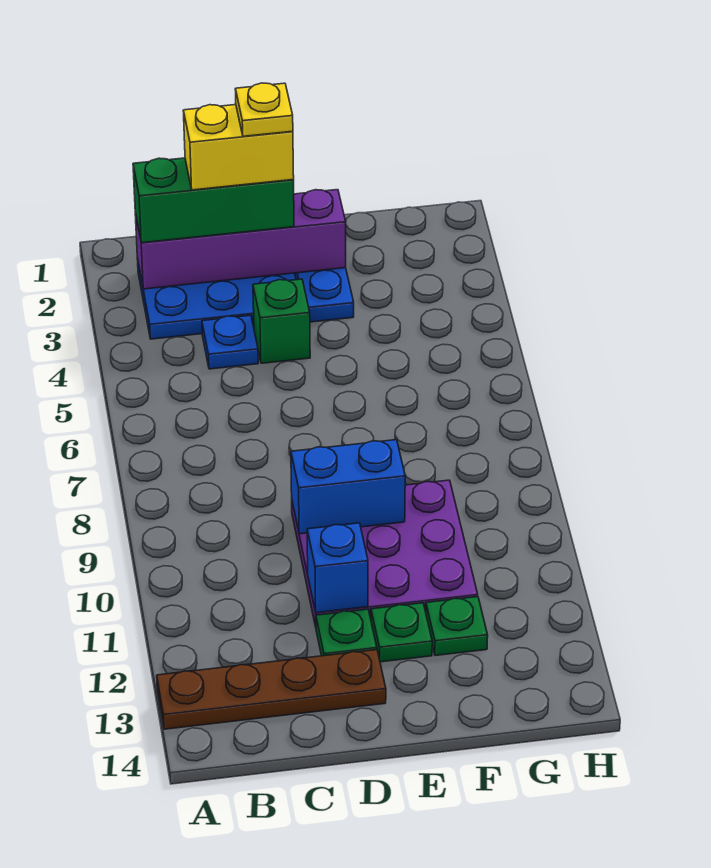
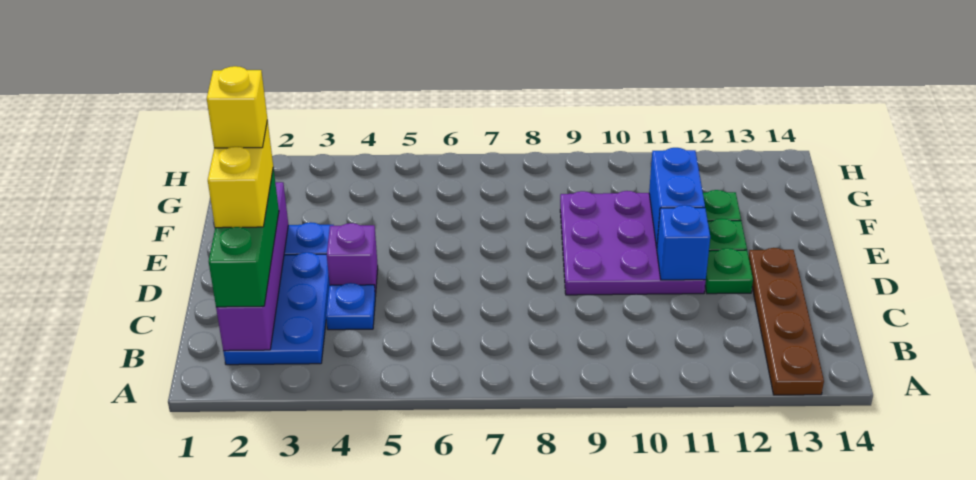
yellow plate D2 level 5 -> yellow brick D2 level 5
green brick D4 level 1 -> purple brick D4 level 1
blue brick D9:E9 level 2 -> blue brick E11:F11 level 2

